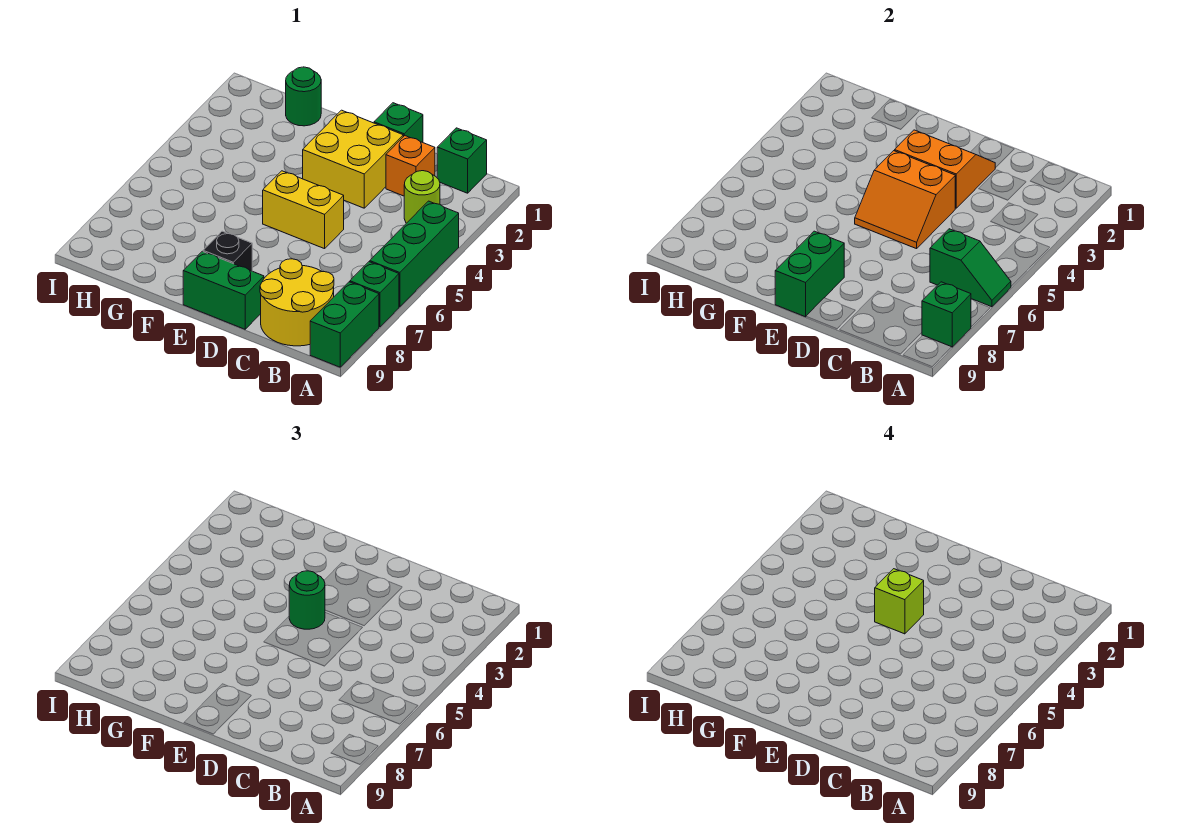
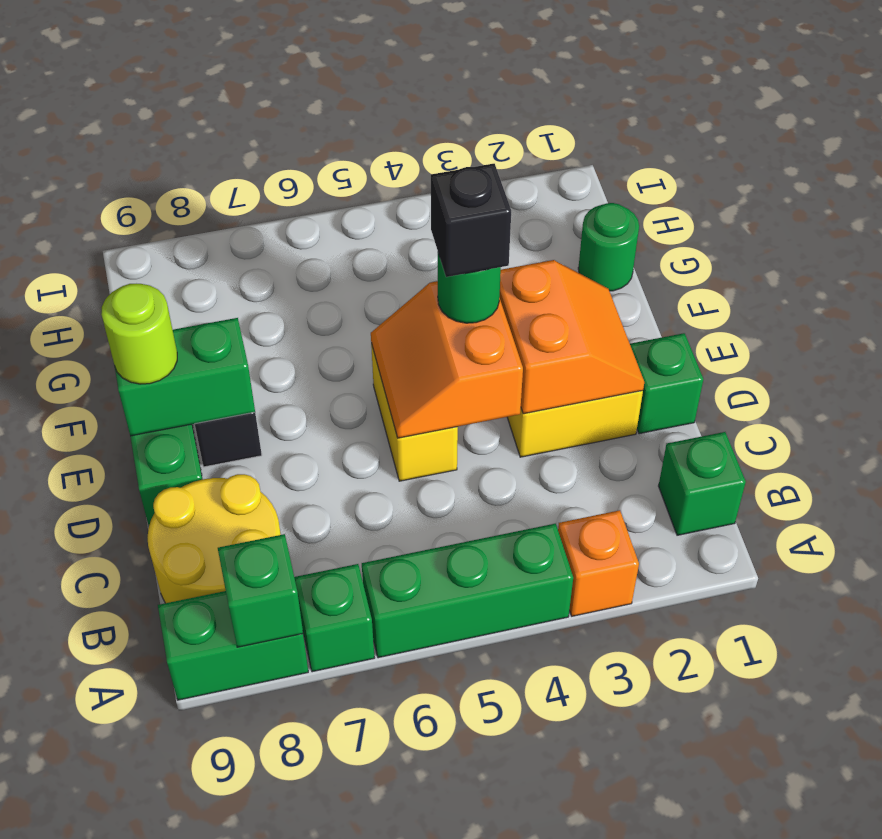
green slope A6:B6 level 2 top B -> none
lime round brick B3 level 1 -> lime round brick E9 level 3
orange brick C2 level 1 -> orange brick A3 level 1
lime brick E4 level 4 -> black brick E4 level 4

